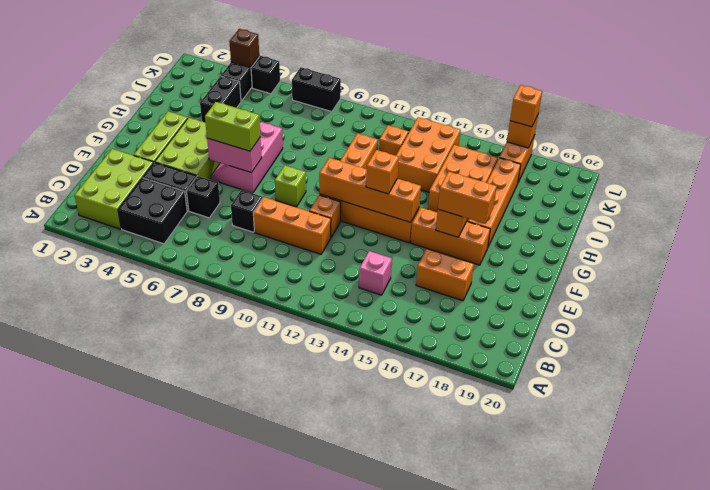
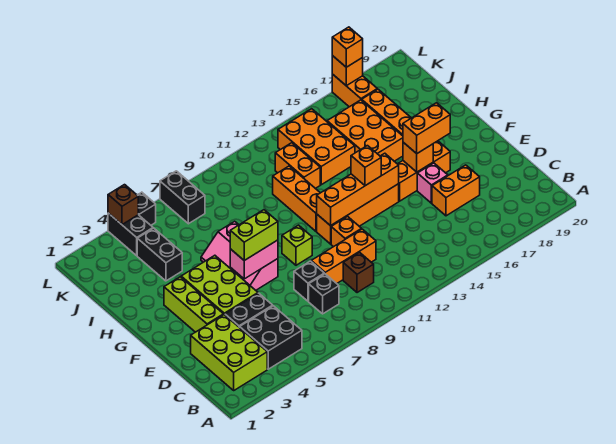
none -> brown brick C10 level 1
pink brick C14 level 1 -> pink brick E16 level 1
black brick D6 level 1 -> black brick C8 level 1
orange brick J12 level 1 -> orange brick I12:J12 level 1
black brick L7:L8 level 1 -> black brick K7:L7 level 1

